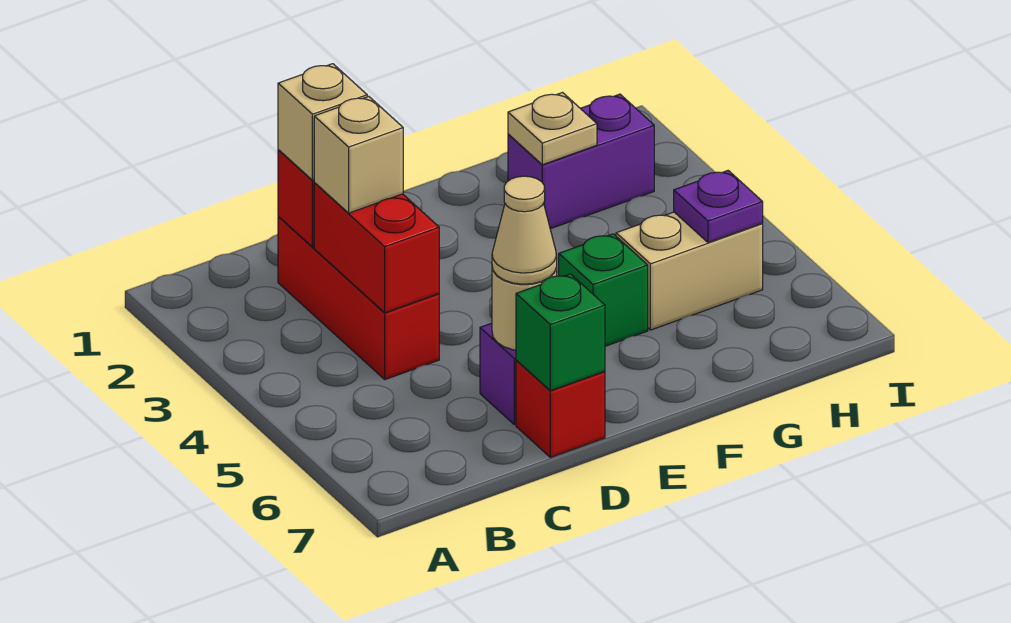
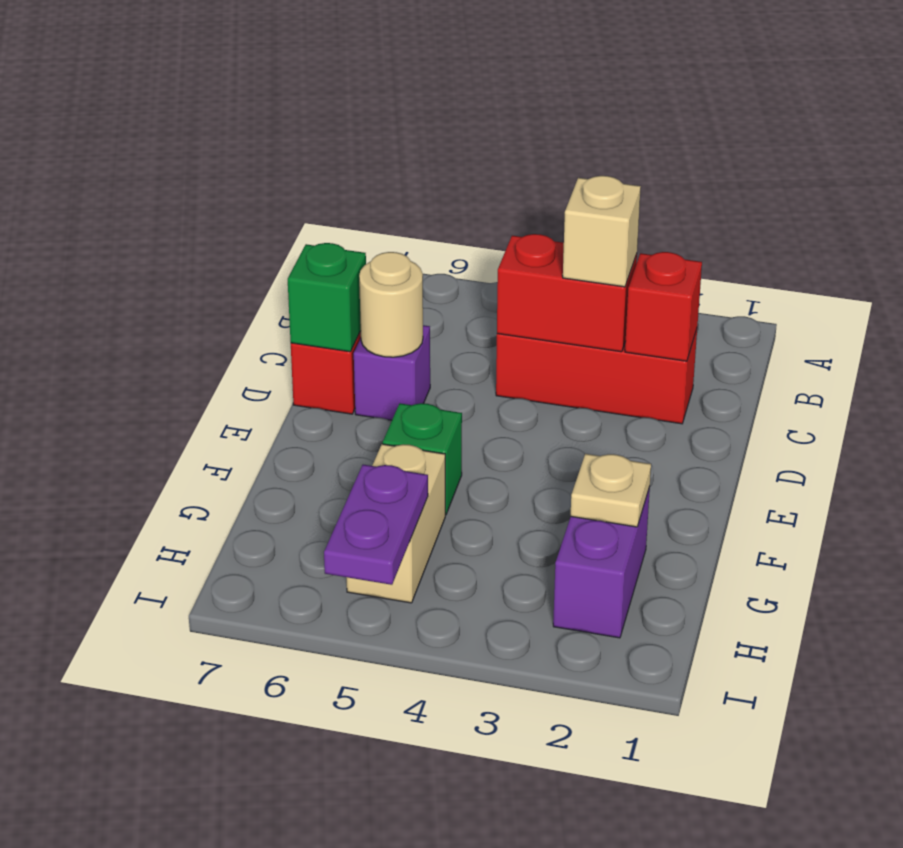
tan brick C2 level 3 -> none
tan cone D6 level 3 -> none
purple plate H5 level 2 -> purple plate H5:I5 level 2

